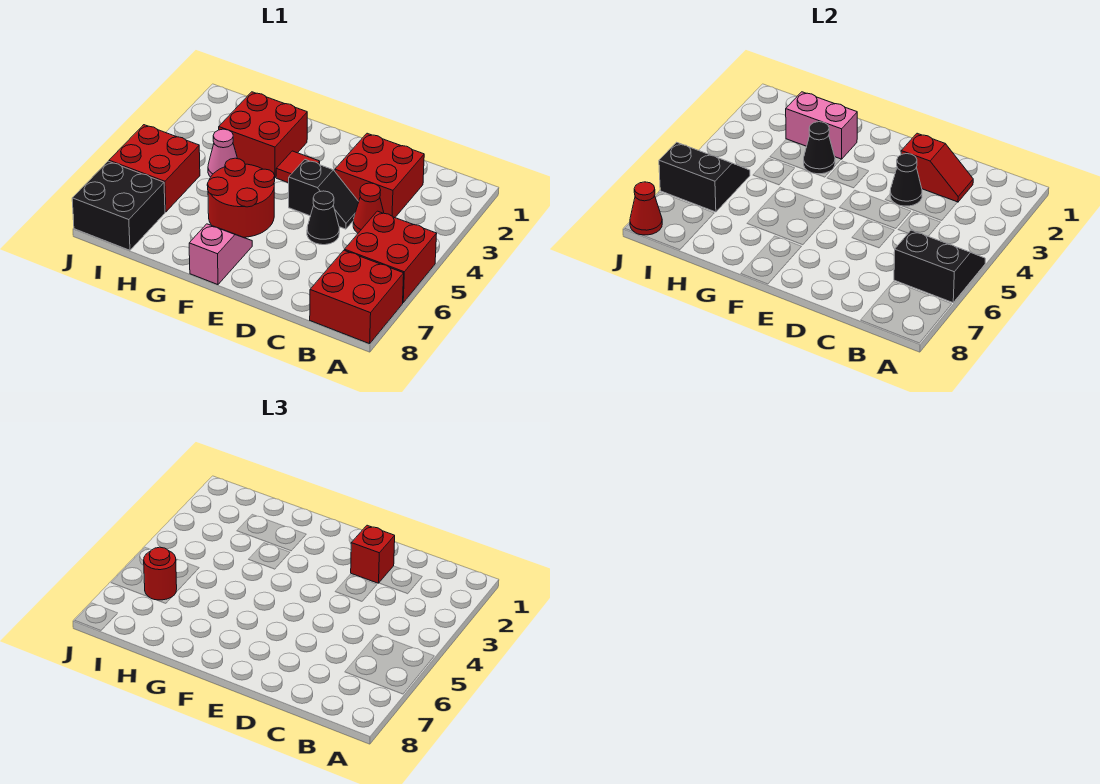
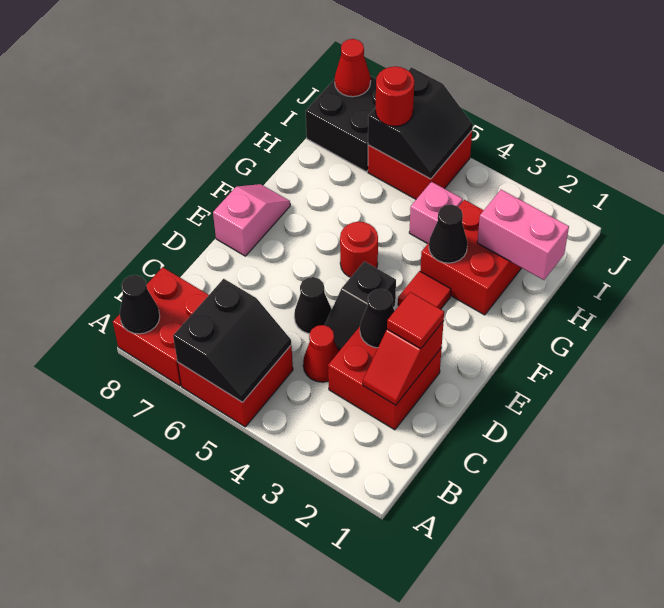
none -> black cone A8 level 2
red brick D2 level 3 -> red tile D2 level 3
red round brick F5:G6 level 1 -> red round brick F5 level 1
pink slope F7:F8 level 1 top 8 -> pink slope E8:F8 level 1 top E
pink brick G2:H2 level 2 -> pink brick H1:H2 level 2
pink cone H4 level 1 -> pink brick H4 level 1

